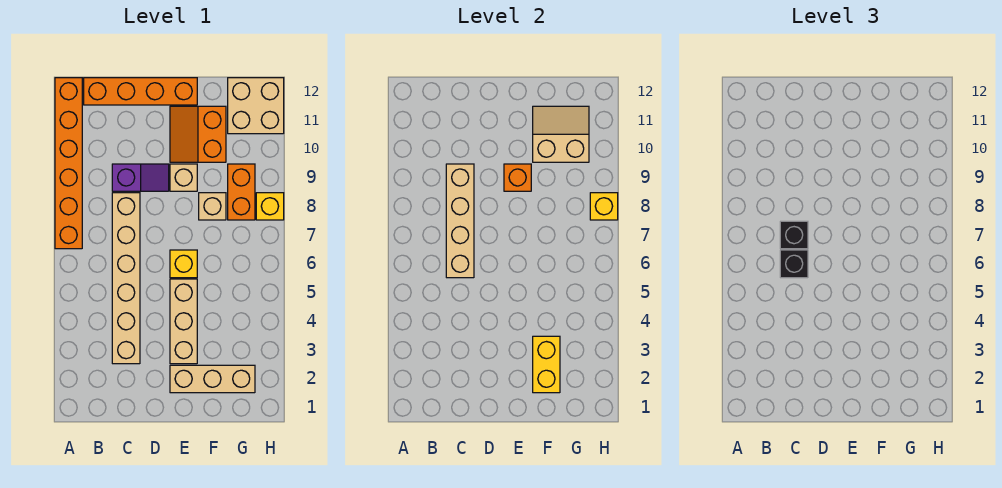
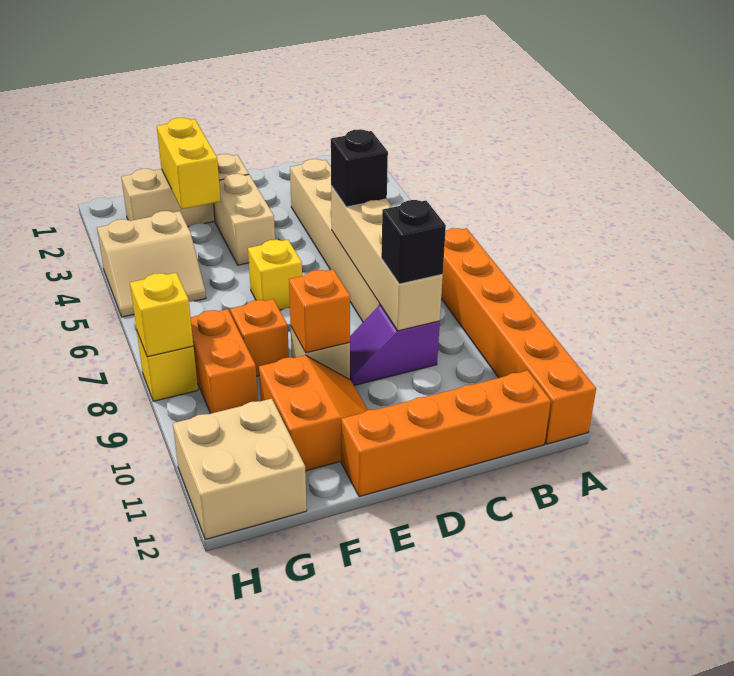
black brick C7 level 3 -> black brick C9 level 3
tan brick E3:E5 level 1 -> tan brick E3:E4 level 1
tan brick F8 level 1 -> orange brick F8 level 1
tan slope F10:G11 level 2 top 10 -> tan slope G4:H5 level 1 top 4

